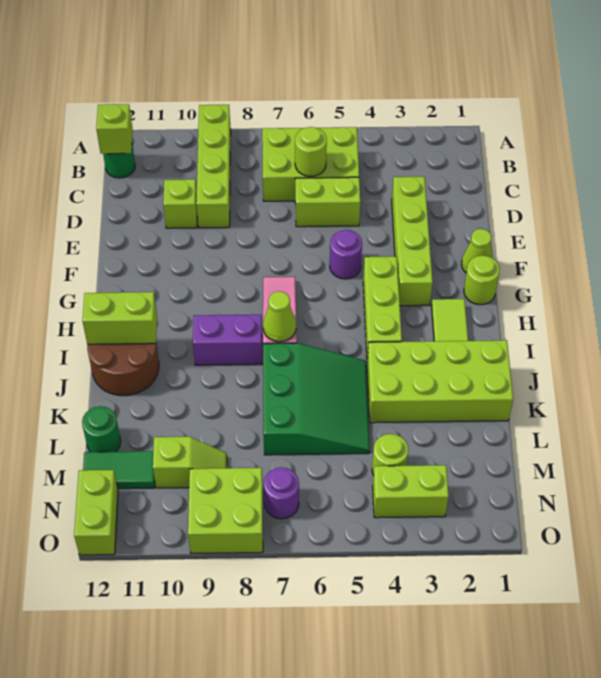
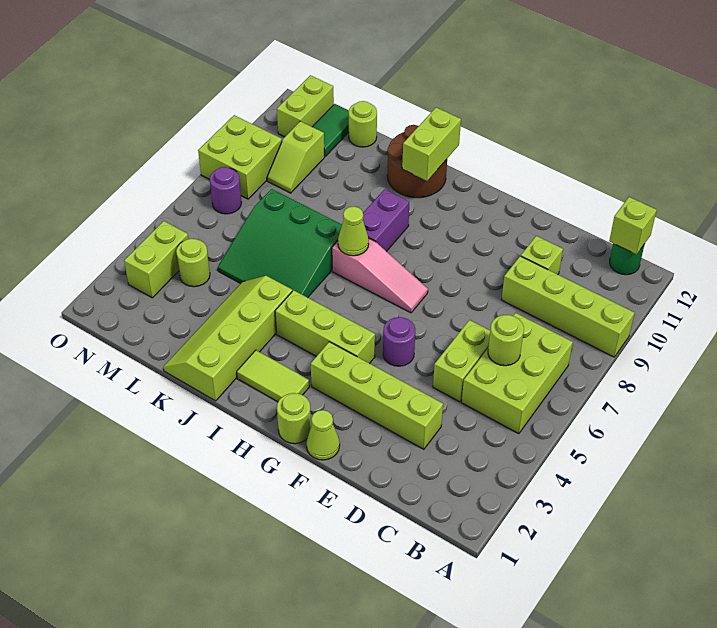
lime brick J1:K4 level 1 -> lime slope J1:K4 level 1 top J
green round brick L12 level 1 -> lime round brick L12 level 1
lime brick N12:O12 level 1 -> lime brick N11:N12 level 1

